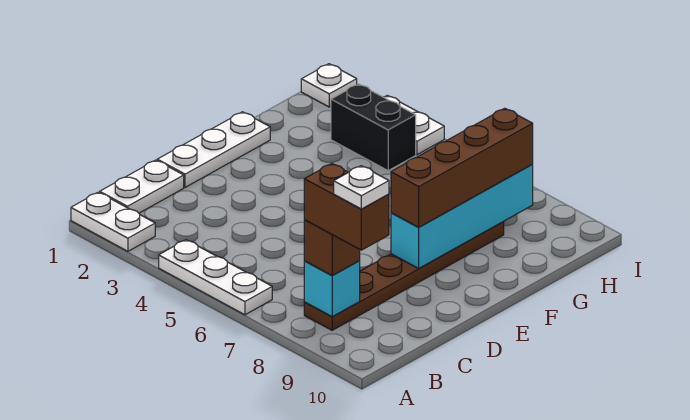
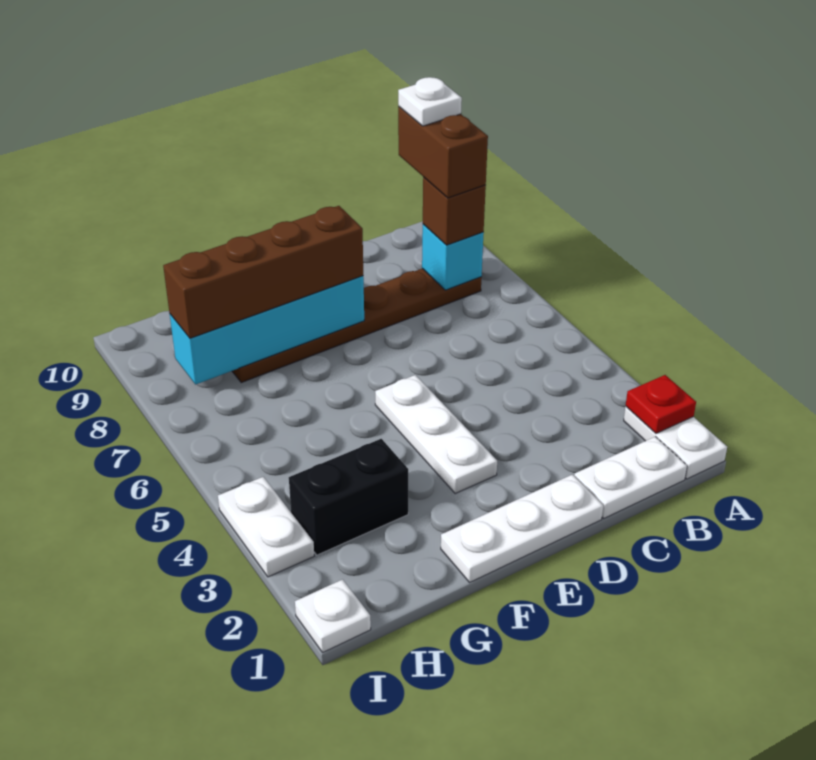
none -> red plate A2 level 2
white plate A4:A6 level 1 -> white plate E3:E5 level 1
black brick H3:H4 level 1 -> black brick G3:H3 level 1

